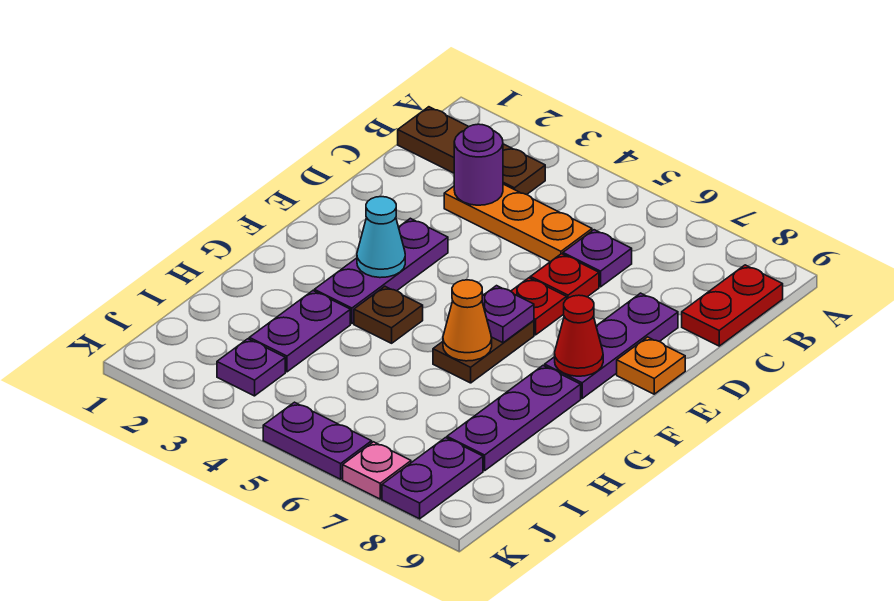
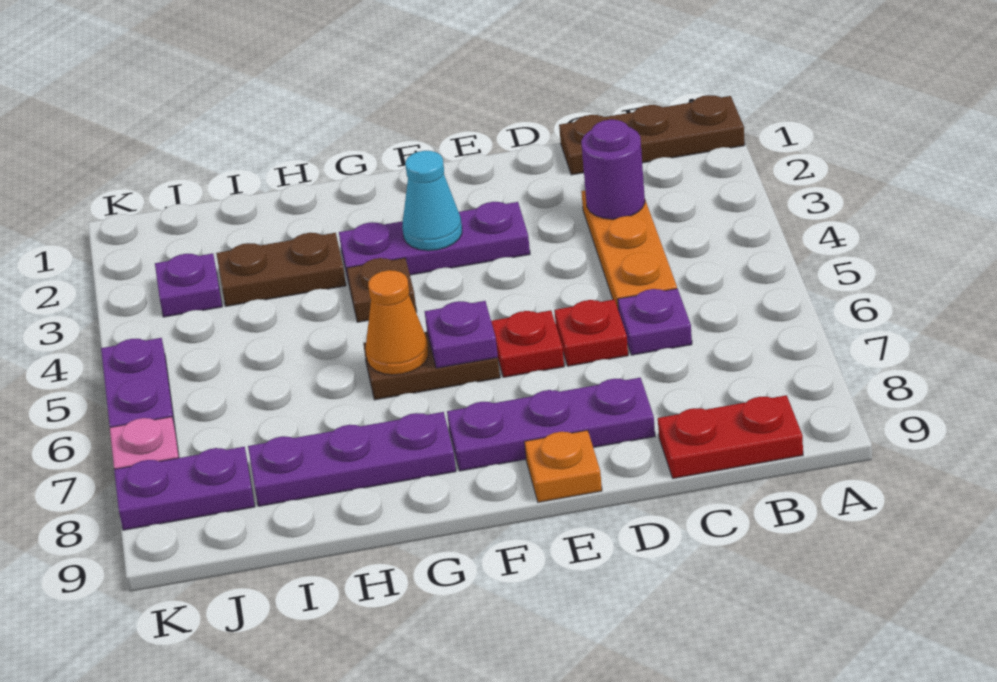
brown plate B1:B3 level 1 -> brown plate A1:C1 level 1
red cone F8 level 2 -> none
purple plate H3:I3 level 1 -> brown plate H3:I3 level 1

